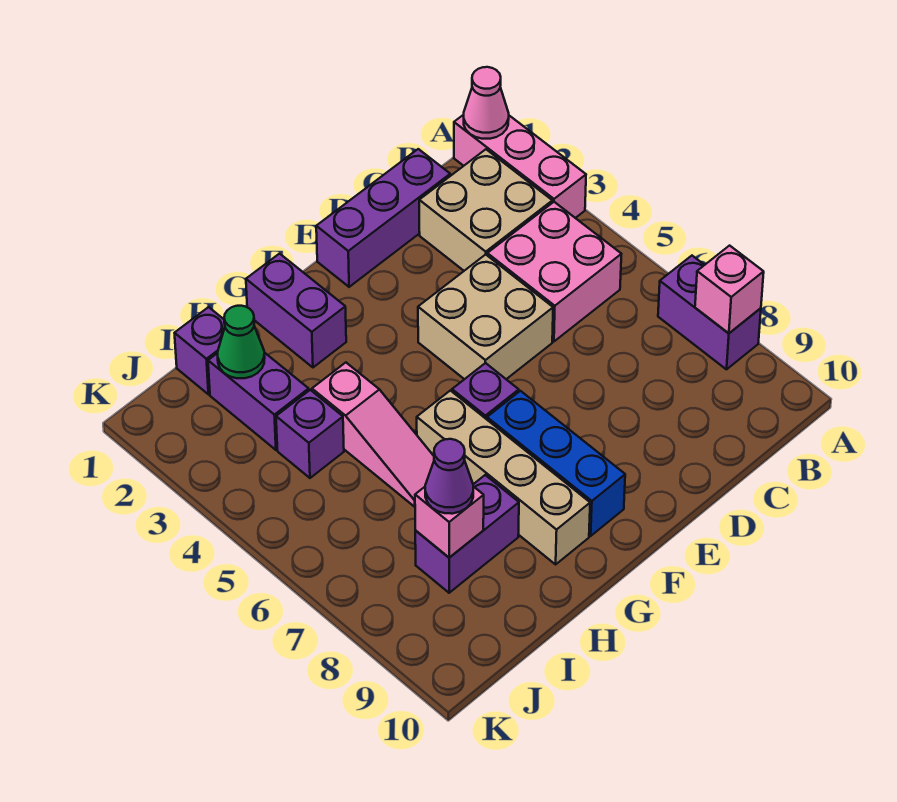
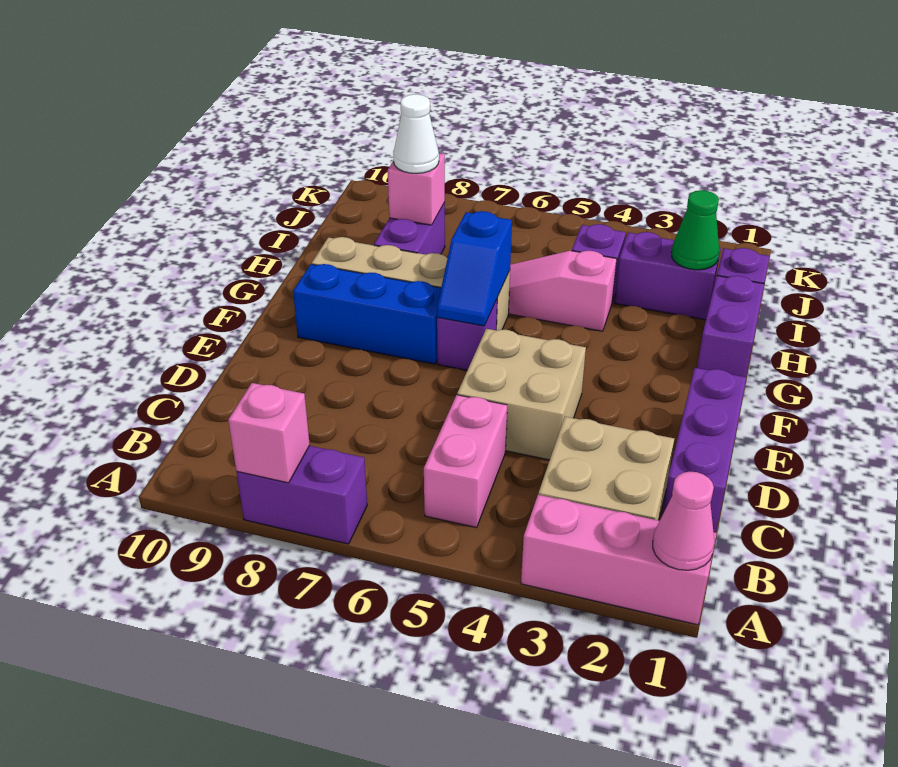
pink brick B4:C5 level 1 -> pink brick B5:C5 level 1
none -> blue slope F6:G6 level 2 top G
purple brick G1:G2 level 1 -> purple brick G1:H1 level 1
purple cone I8 level 3 -> white cone I8 level 3

